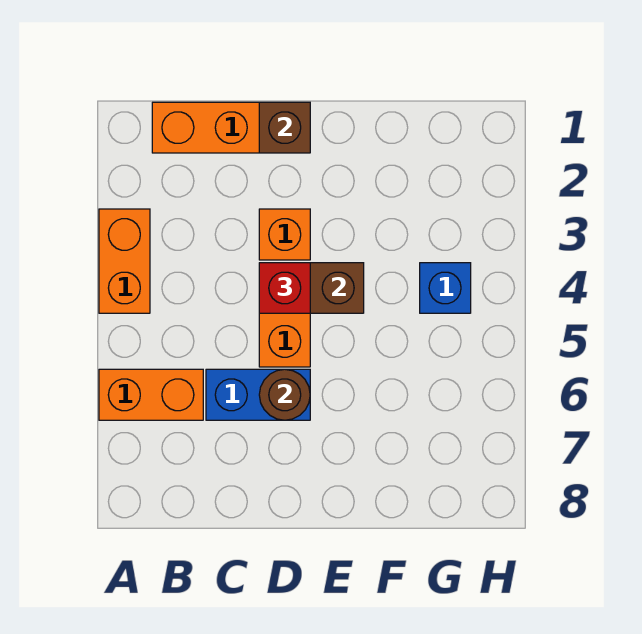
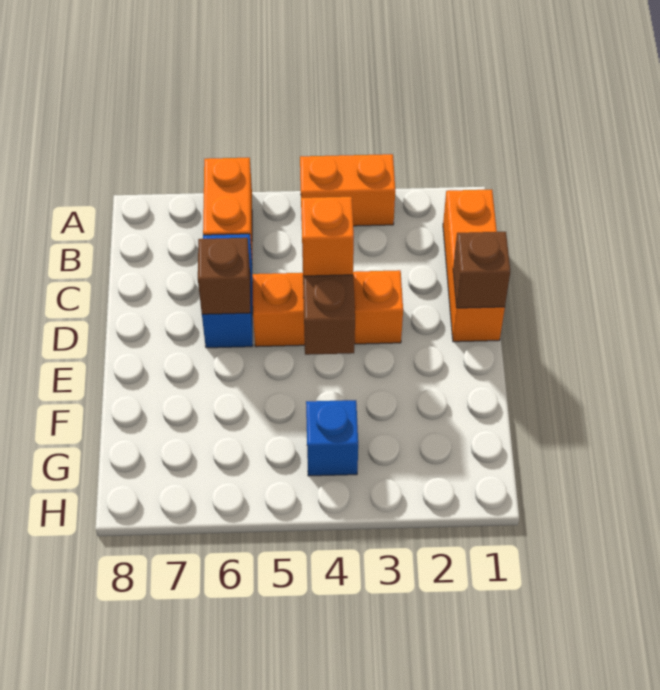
red brick D4 level 3 -> orange brick D4 level 3
brown round brick D6 level 2 -> brown brick D6 level 2

